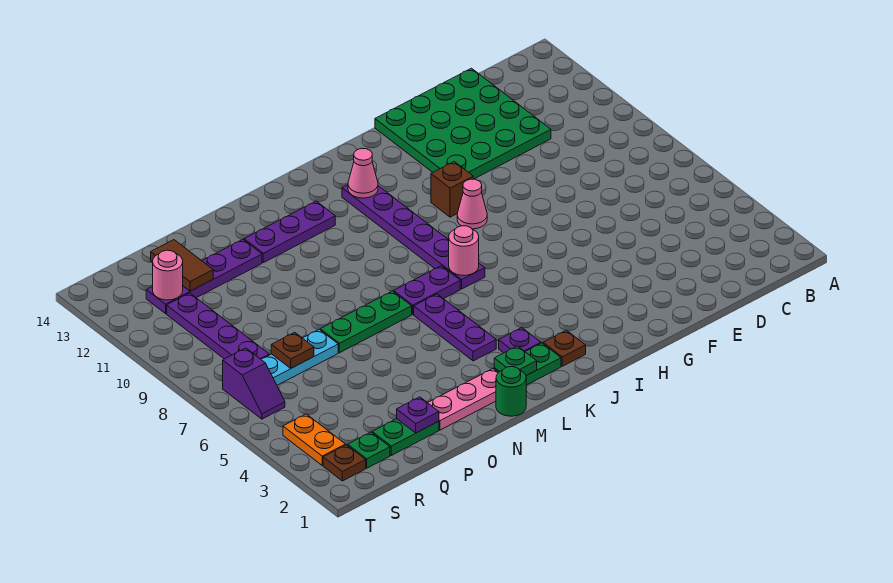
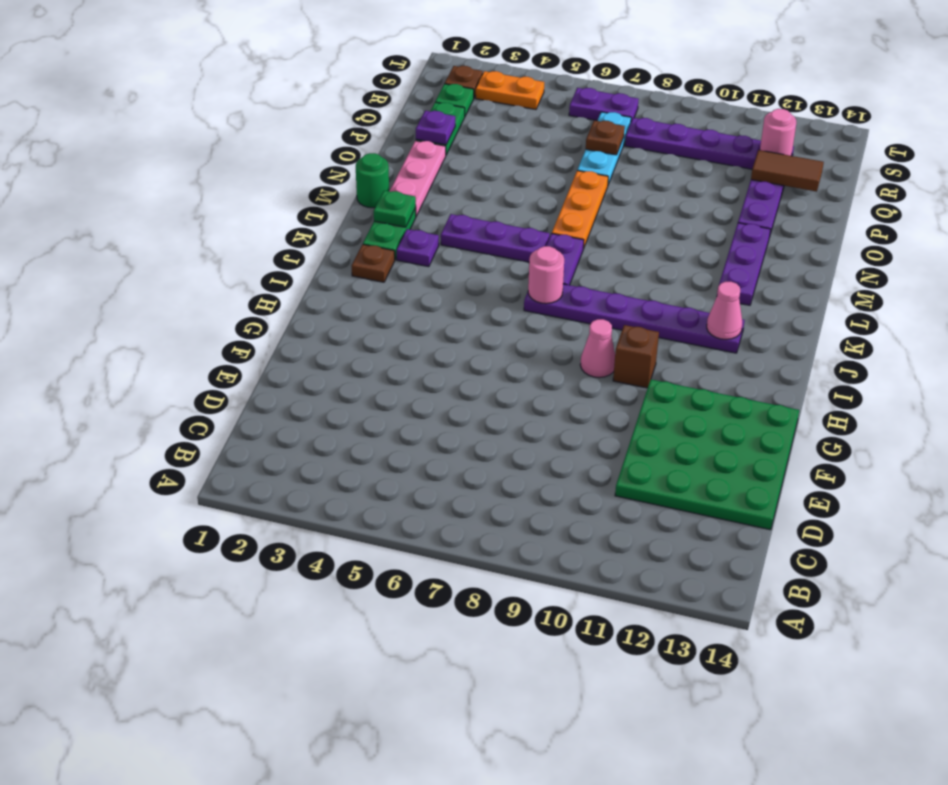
green plate M7:O7 level 1 -> orange plate M7:O7 level 1
purple slope S6:S7 level 1 top 7 -> purple plate S6:S7 level 1

